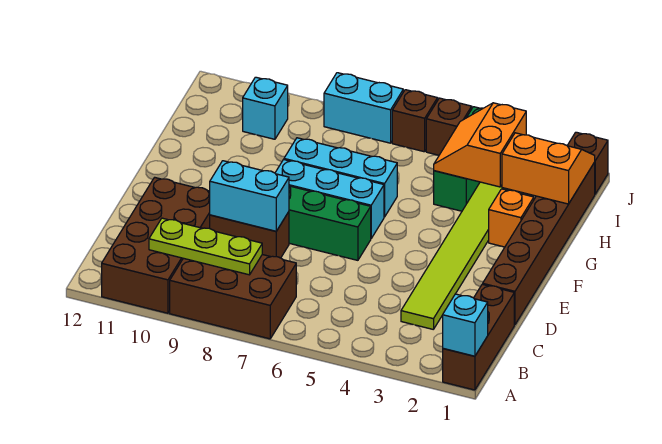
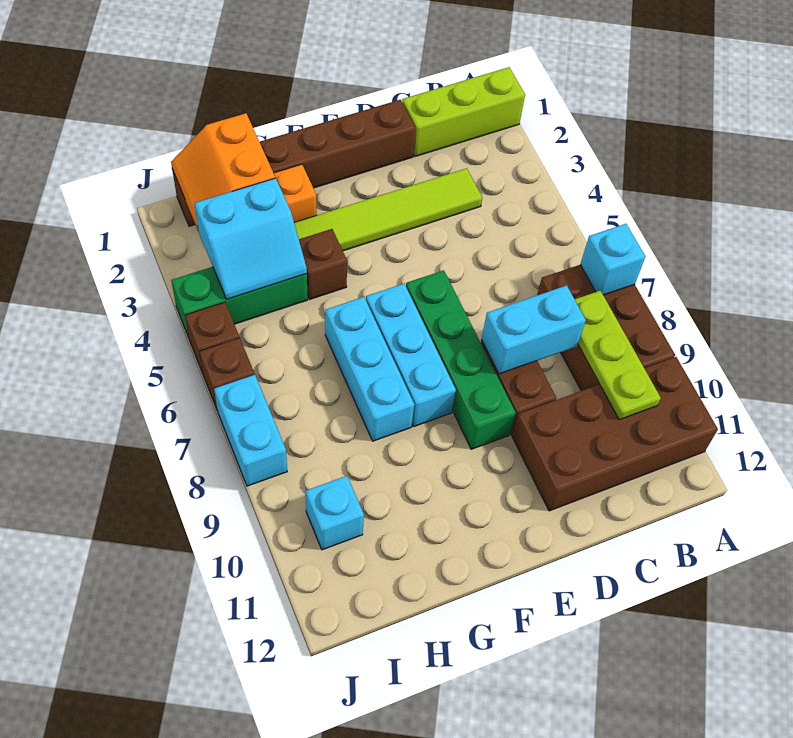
brown brick A1:C1 level 1 -> lime brick A1:C1 level 1
cyan brick A1 level 2 -> cyan brick A7 level 2
cyan brick D8:D9 level 2 -> cyan brick C8:D8 level 2
orange slope H3:I4 level 2 top 3 -> cyan slope H3:I4 level 2 top 3
brown brick J1 level 1 -> brown brick G4 level 1

